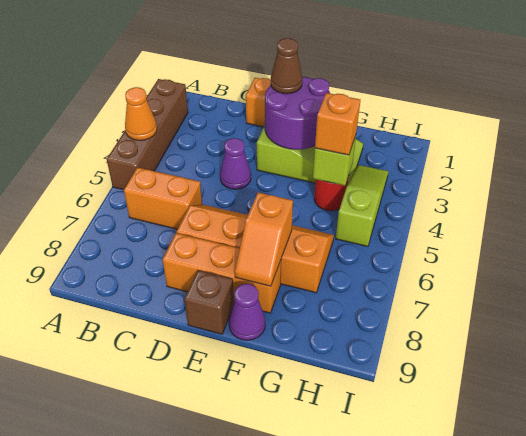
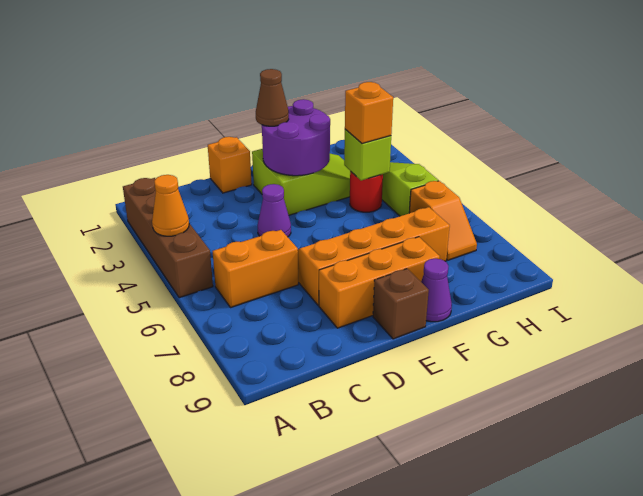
orange slope F7:F8 level 2 top 7 -> orange slope H6:H7 level 1 top 6

